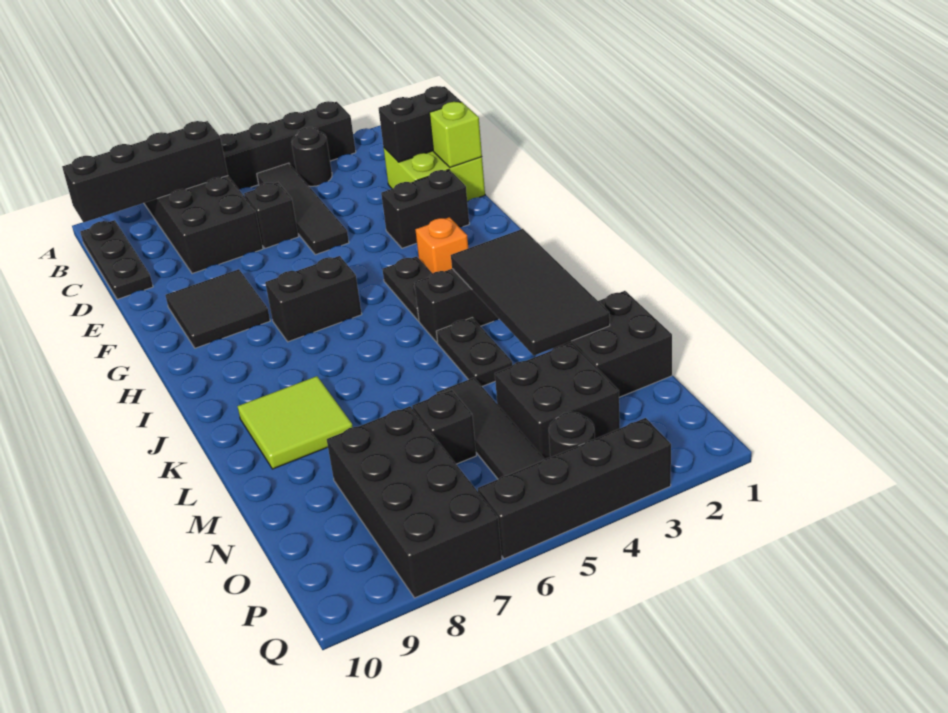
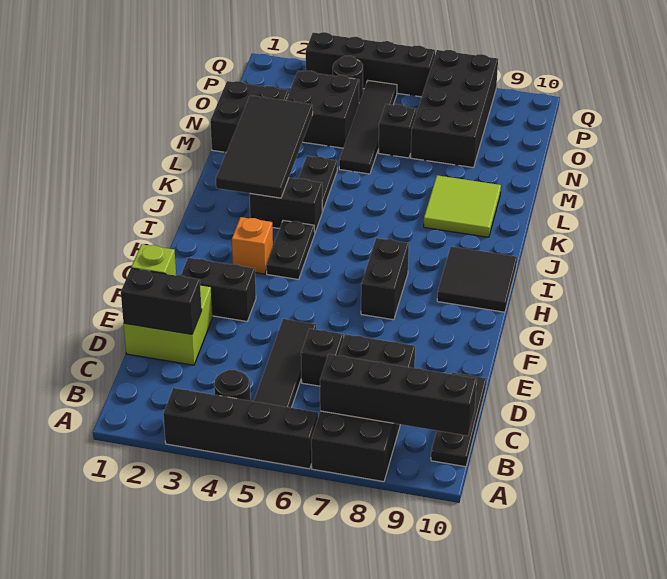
black tile F8:G9 level 1 -> black tile H9:I10 level 1
black brick H6:H7 level 1 -> black brick G7:H7 level 1

